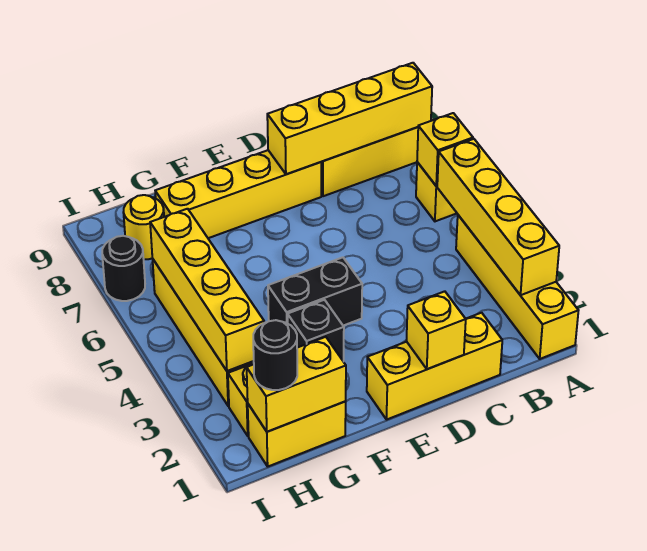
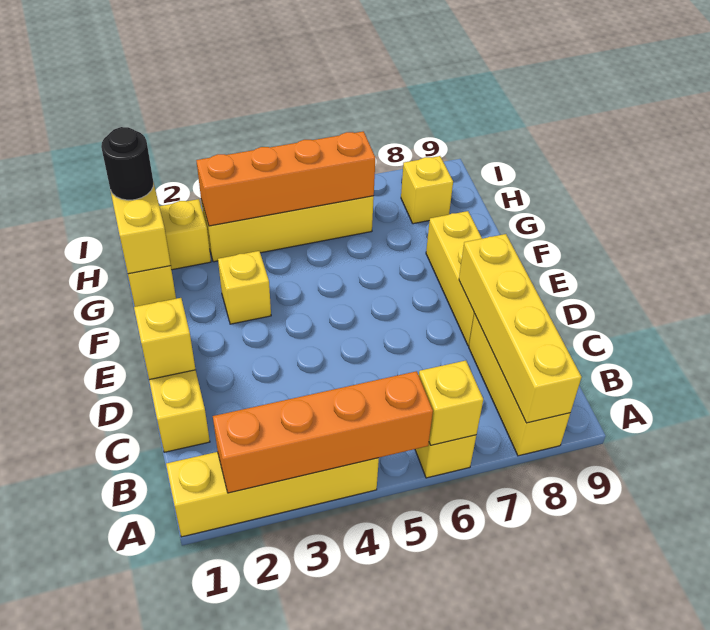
yellow brick A2:A5 level 2 -> orange brick A2:A5 level 2
yellow brick D8:G8 level 1 -> yellow brick D8:F8 level 1
black brick E4:F4 level 1 -> none
black brick F3 level 1 -> yellow brick F3 level 1
yellow brick H3:H6 level 2 -> orange brick H3:H6 level 2
yellow round brick H8 level 1 -> yellow brick H8 level 1
black round brick I7 level 1 -> none

